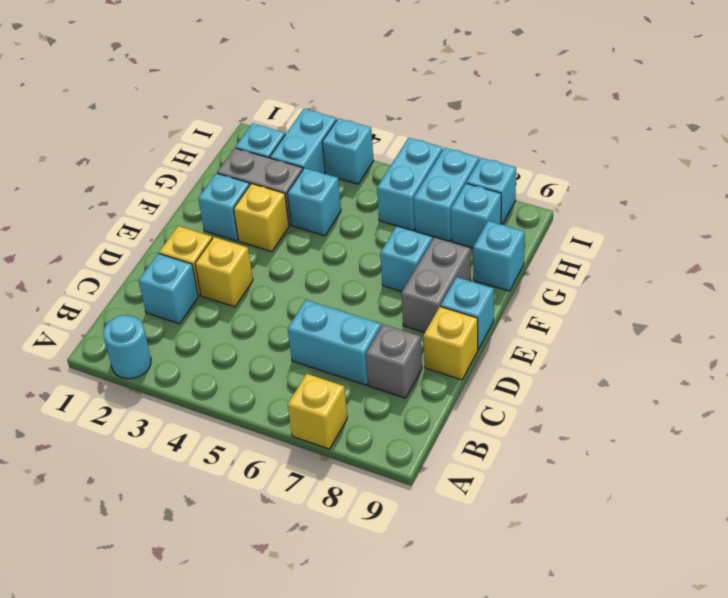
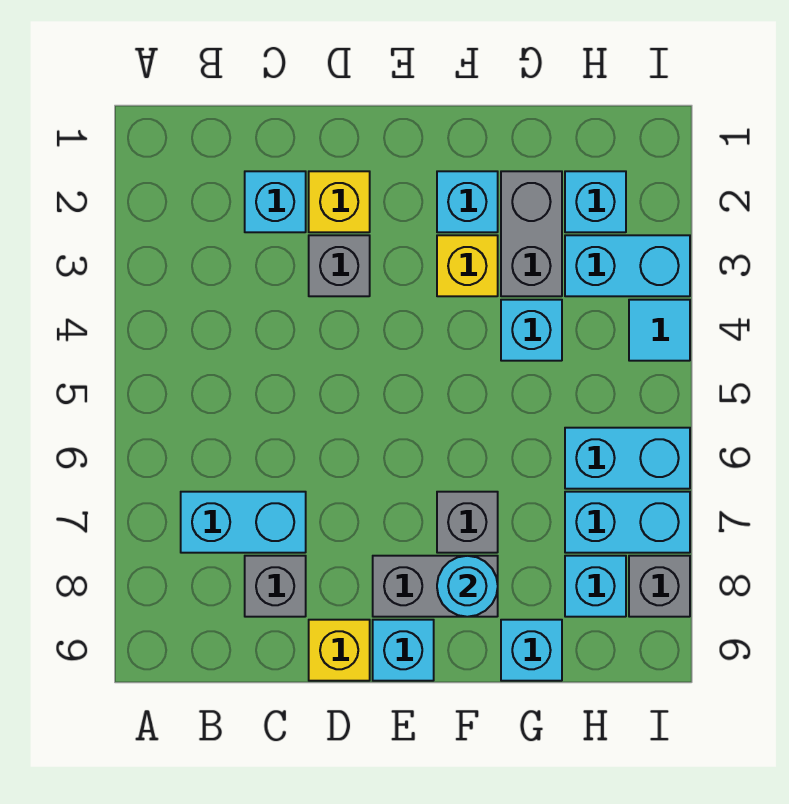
cyan round brick A2 level 1 -> cyan round brick F8 level 2
yellow brick A7 level 1 -> none
cyan brick C6:C7 level 1 -> cyan brick B7:C7 level 1
yellow brick D3 level 1 -> grey brick D3 level 1
cyan brick F7 level 1 -> grey brick F7 level 1
cyan brick I4 level 1 -> cyan tile I4 level 1
cyan brick I8 level 1 -> grey brick I8 level 1

